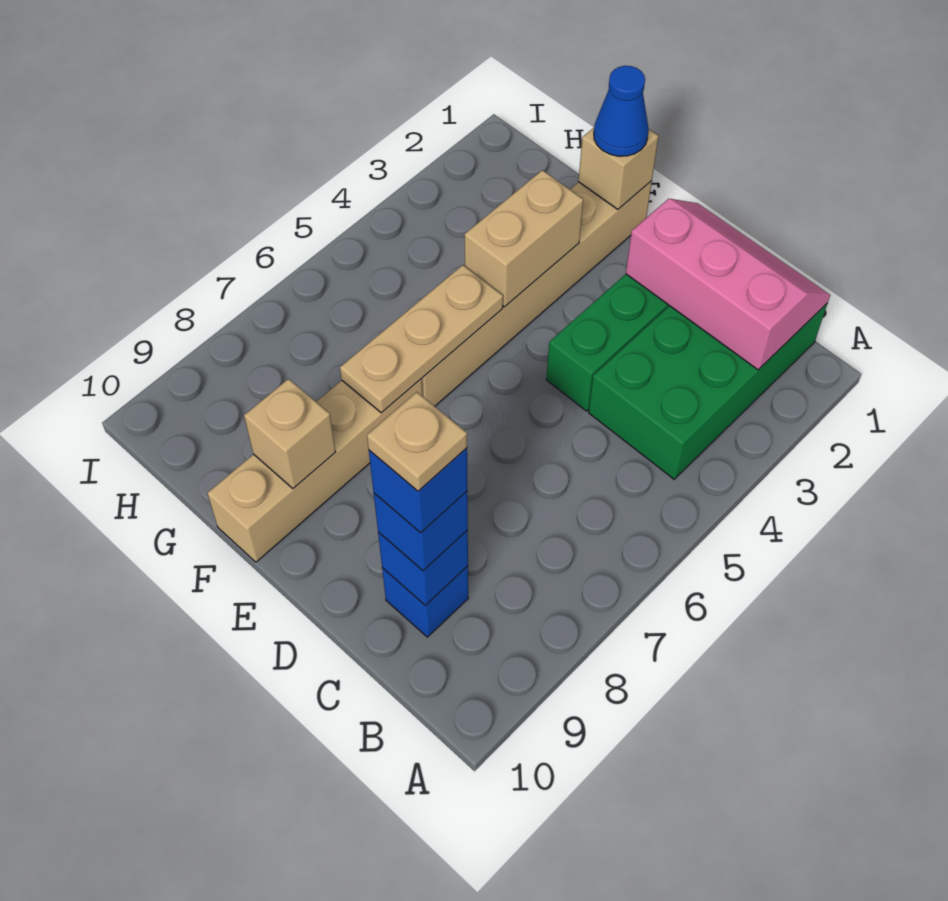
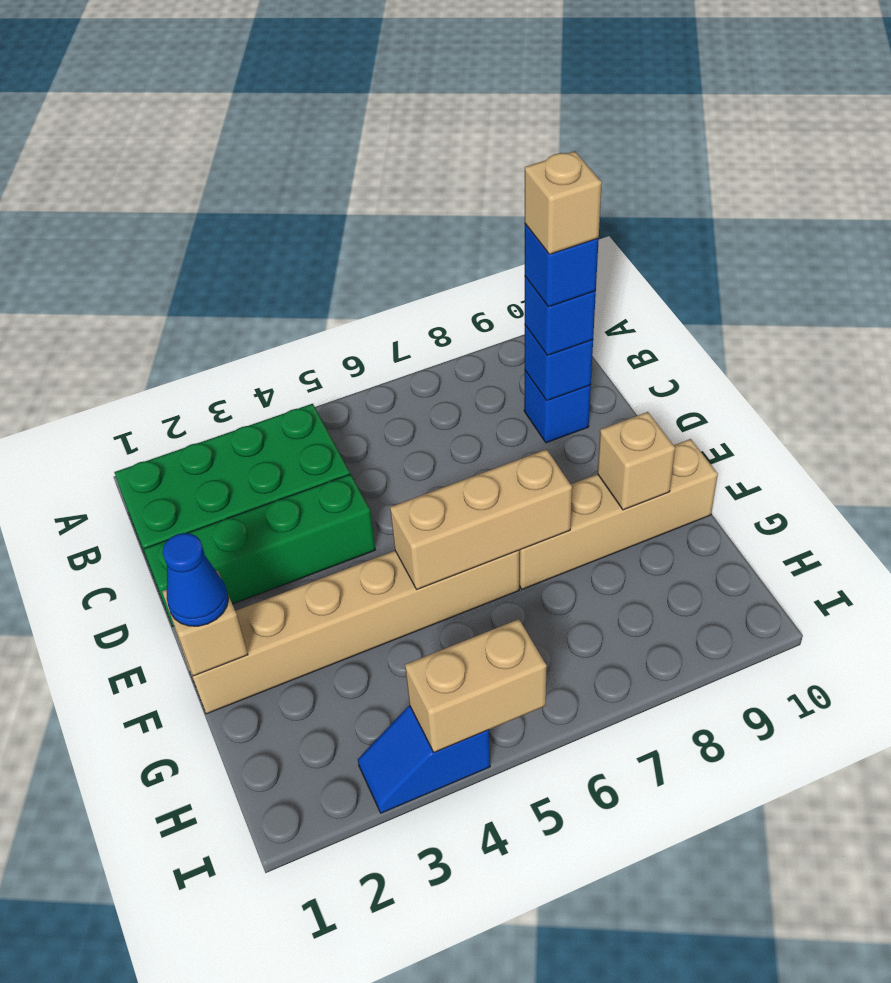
pink slope B1:D2 level 2 top 2 -> none
tan plate C9 level 5 -> tan brick C9 level 5
tan brick F3:F4 level 2 -> tan brick I4:I5 level 2
tan plate F5:F7 level 2 -> tan brick F5:F7 level 2
none -> blue slope I3:I4 level 1 top 4

